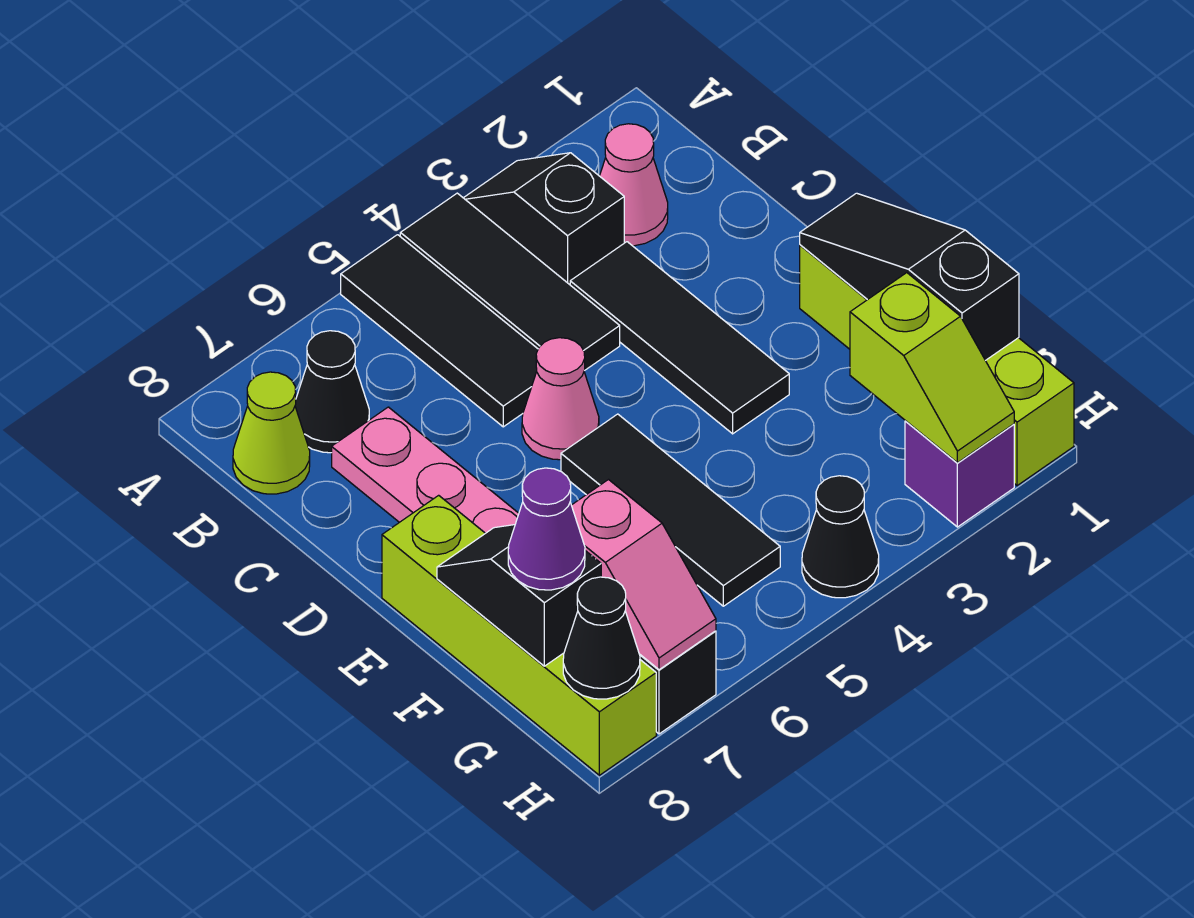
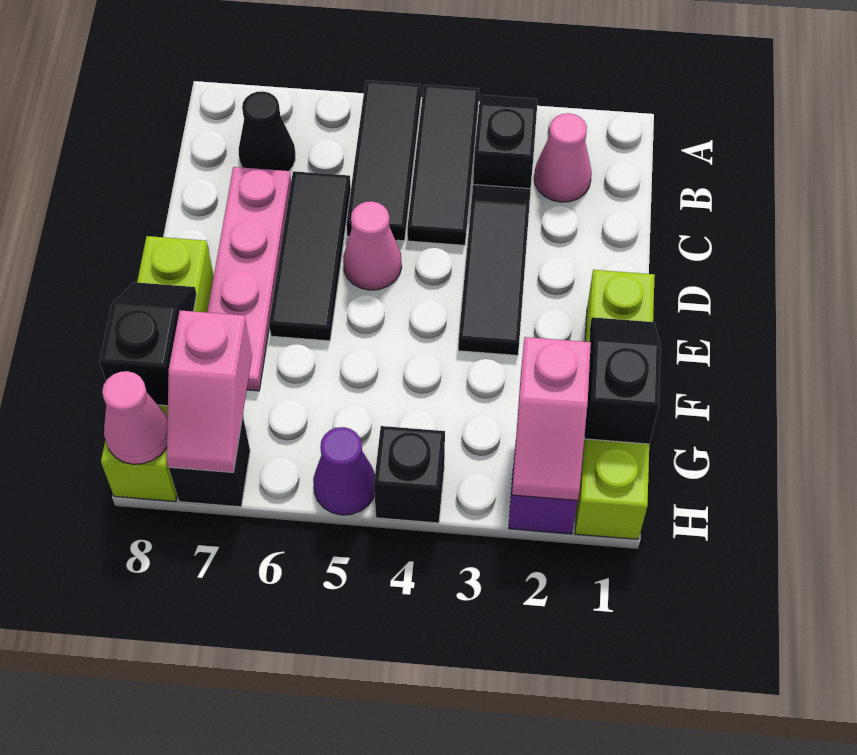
lime cone B8 level 1 -> none
black slope E1:G1 level 2 top G -> black slope F1:G1 level 2 top G
black tile E5:G5 level 1 -> black tile C6:E6 level 1
lime slope G2:H2 level 2 top G -> pink slope G2:H2 level 2 top G
purple cone G8 level 3 -> purple cone H5 level 1
black cone H4 level 1 -> black brick H4 level 1
black cone H8 level 2 -> pink cone H8 level 2

